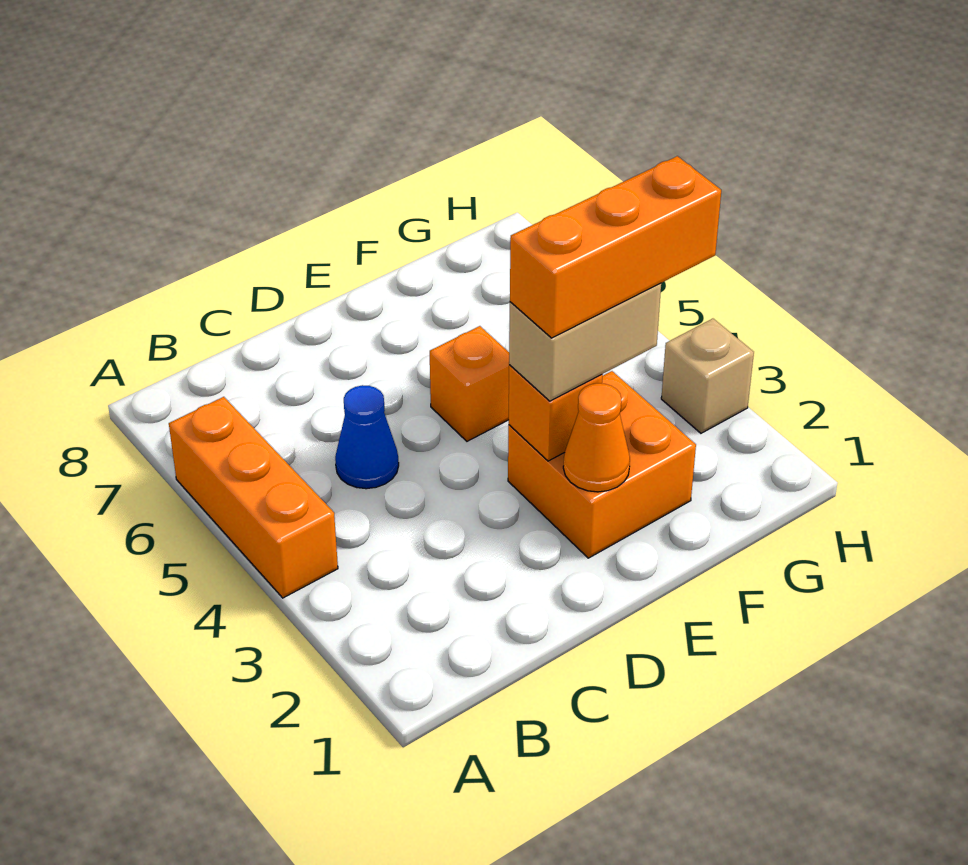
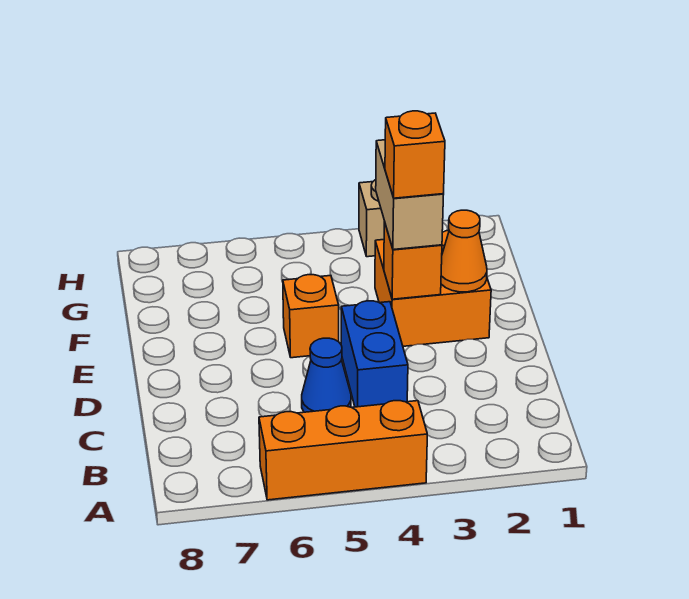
none -> blue brick C4:D4 level 1
orange brick E3:G3 level 4 -> orange brick E3 level 4

